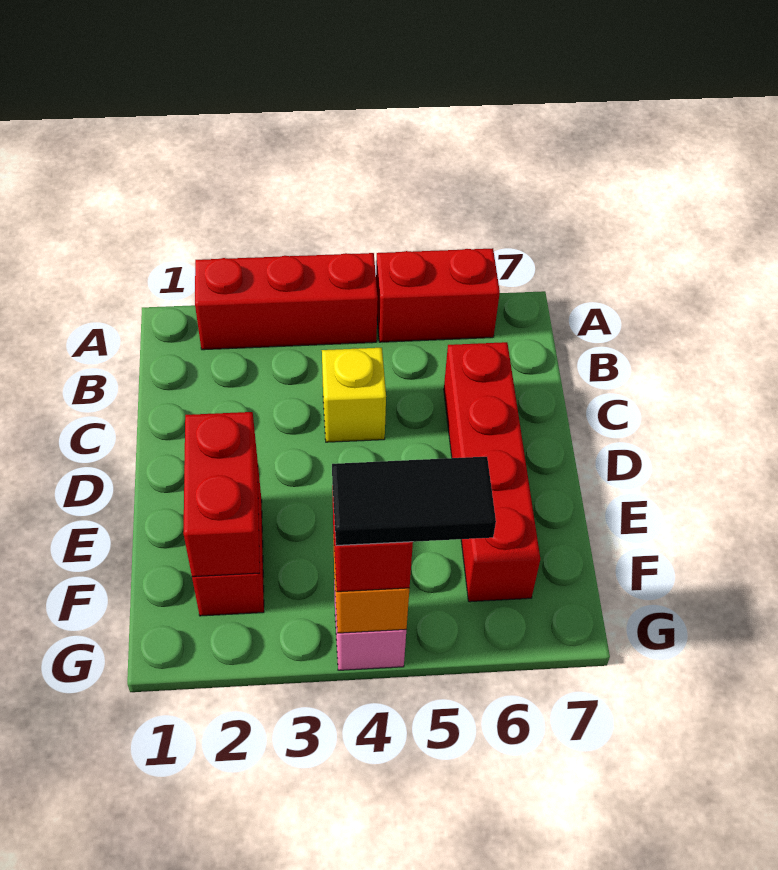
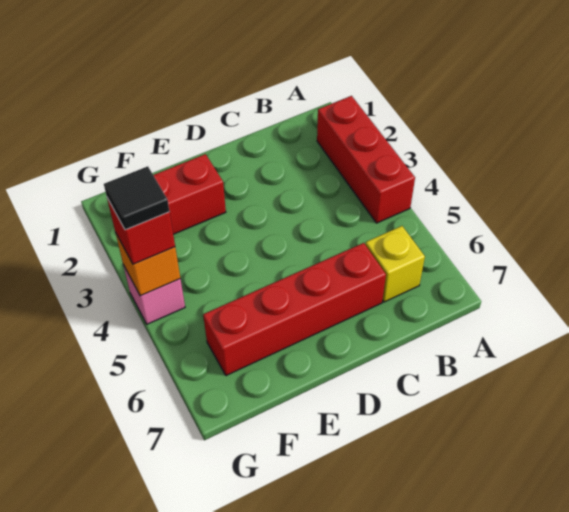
red brick A5:A6 level 1 -> none
yellow brick C4 level 1 -> yellow brick B6 level 1
red brick E2:F2 level 2 -> none
black tile G4:G5 level 4 -> black tile G4 level 4

